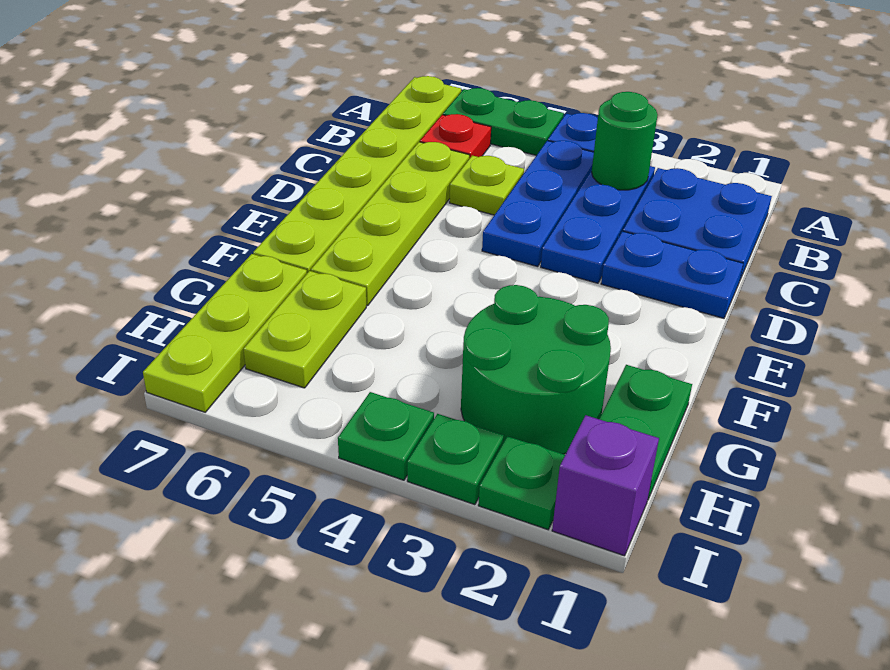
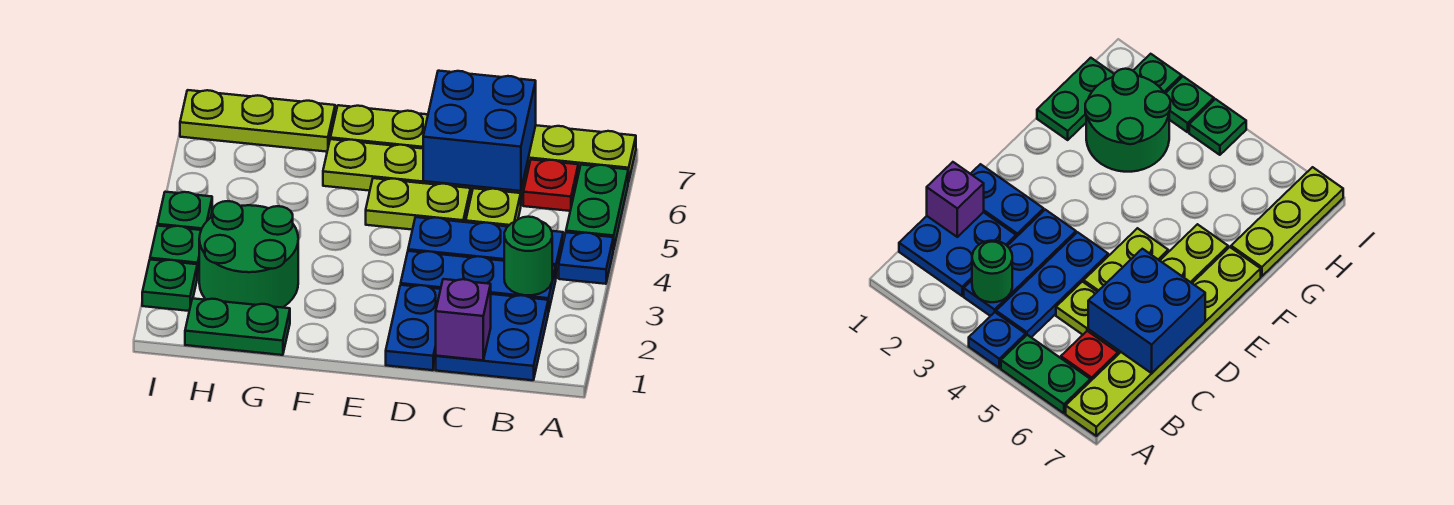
none -> blue brick C6:D7 level 2
lime plate G6:H6 level 1 -> lime plate D5:E5 level 1
purple brick I1 level 1 -> purple brick C1 level 2

